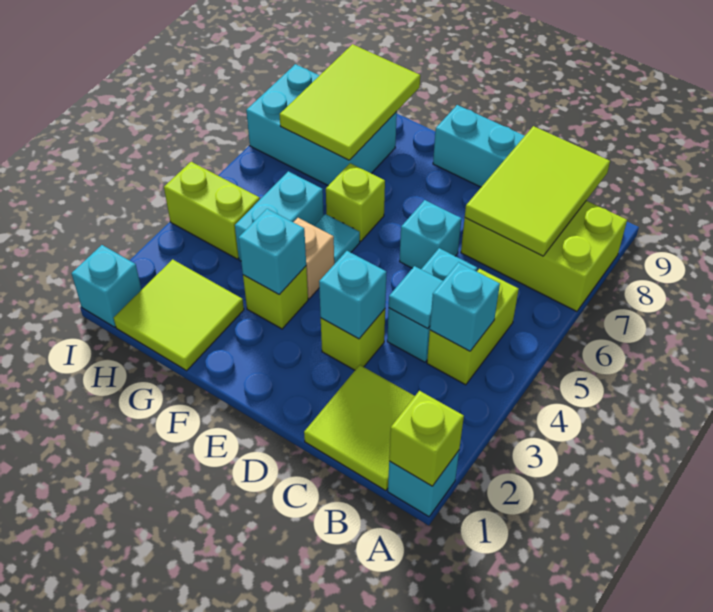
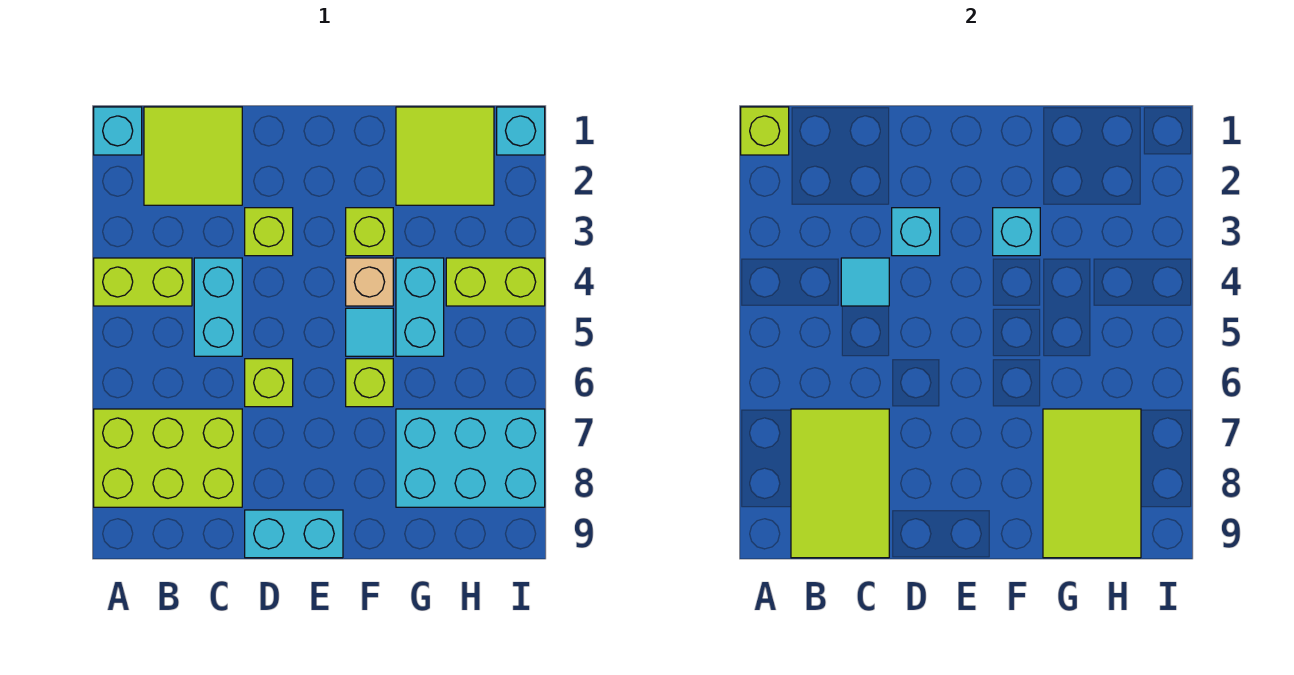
lime brick B4:B5 level 1 -> lime brick A4:B4 level 1
cyan brick B4 level 2 -> none
cyan brick D6 level 1 -> lime brick D6 level 1

